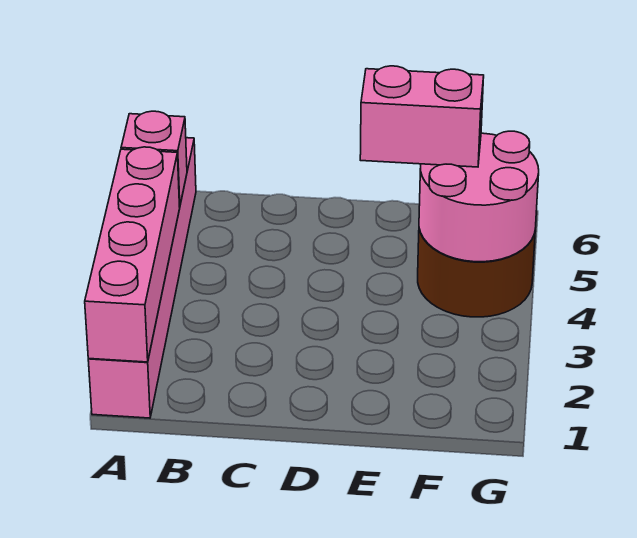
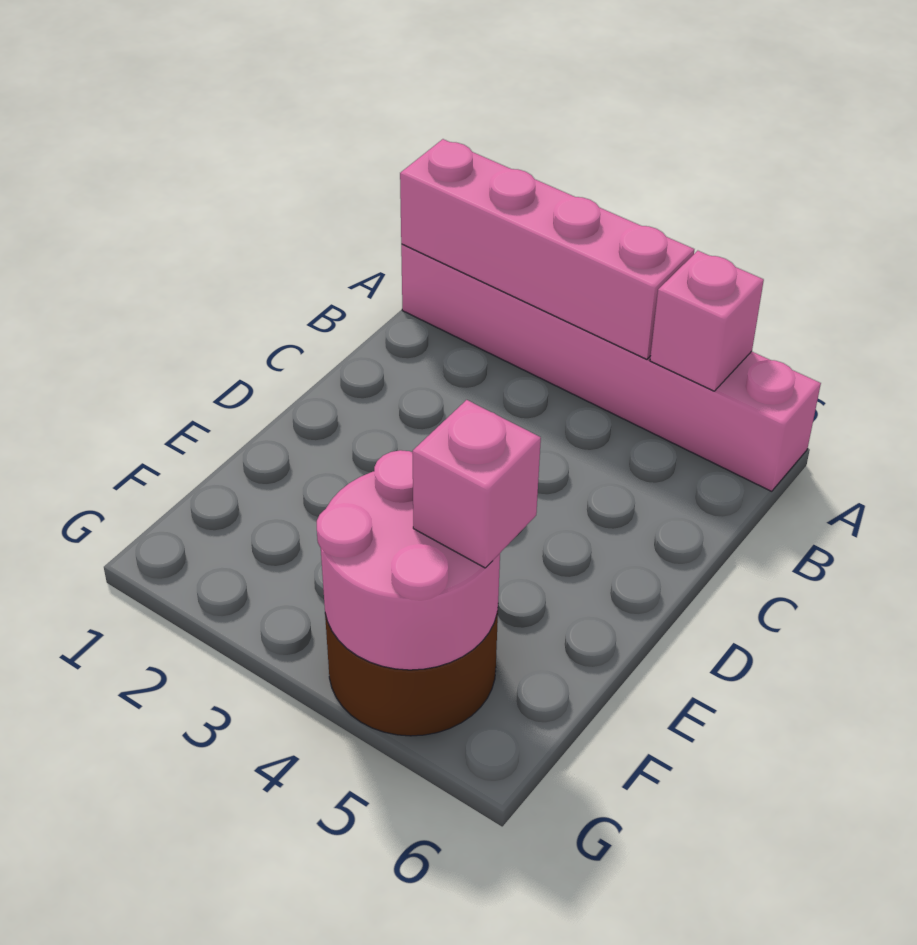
pink brick E5:F5 level 3 -> pink brick F5 level 3

